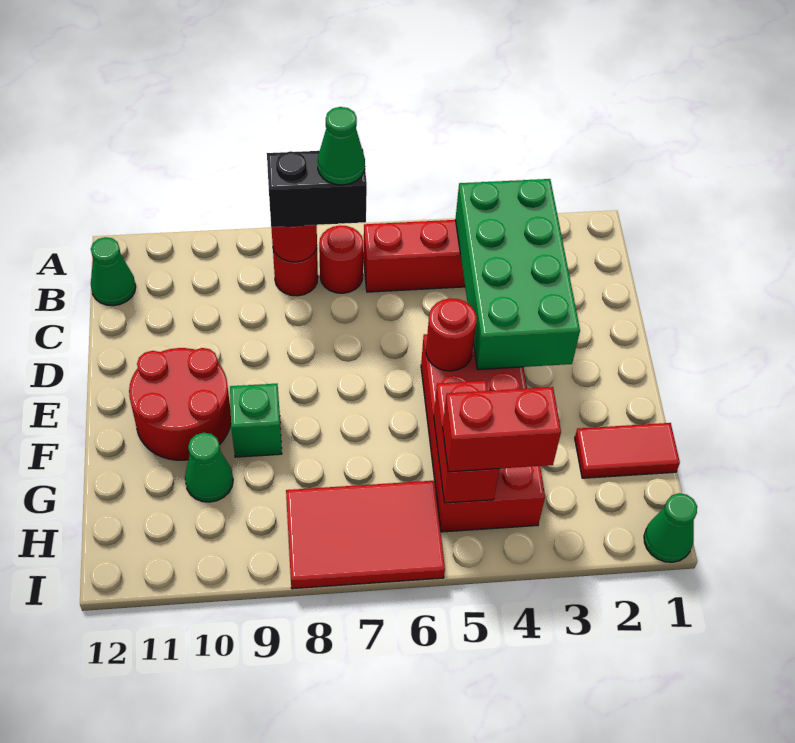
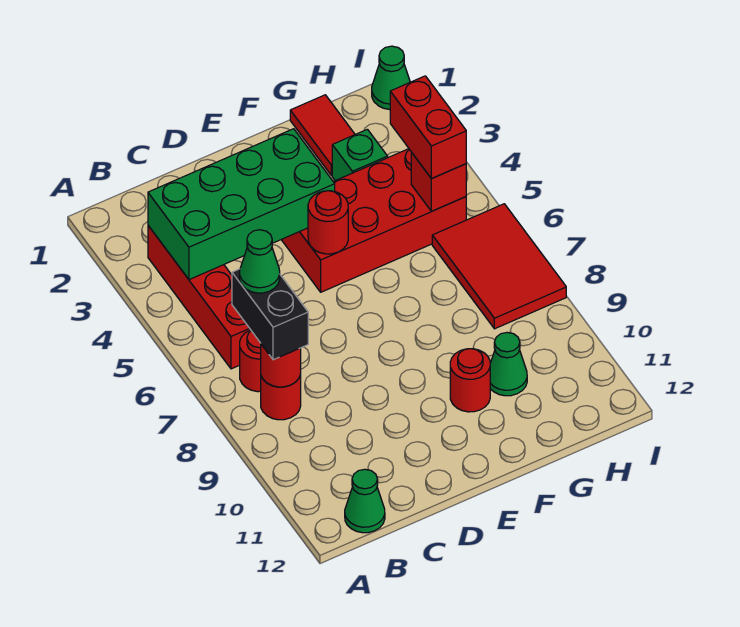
red round brick E10:F11 level 1 -> red round brick F10 level 1
green brick F9 level 1 -> green brick G3 level 1
red brick G5:H5 level 2 -> red brick H5 level 2

